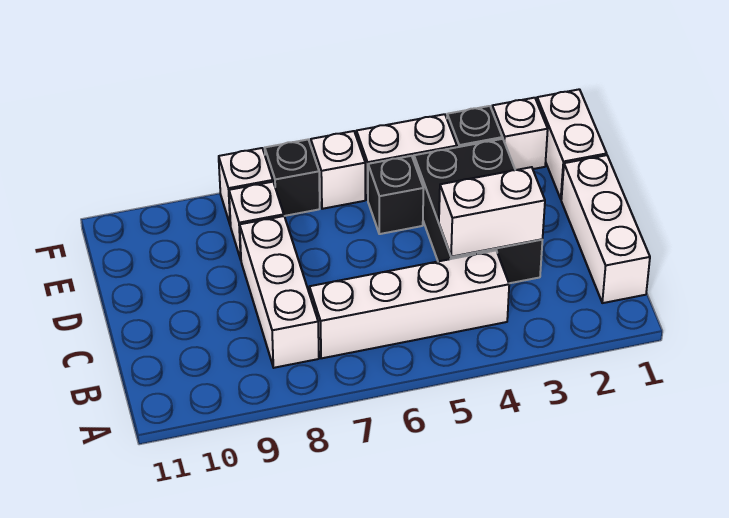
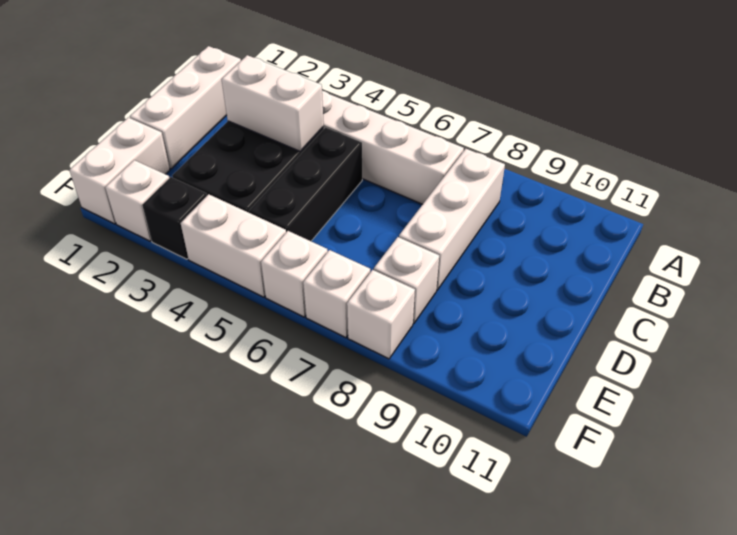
black brick E5 level 1 -> black brick C5:E5 level 1
black brick F7 level 1 -> white brick F7 level 1

